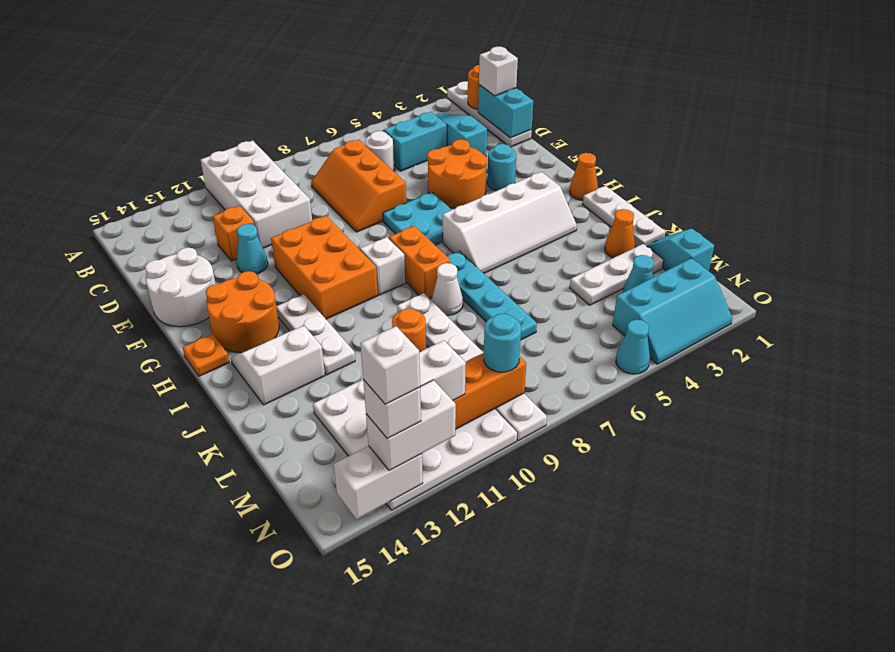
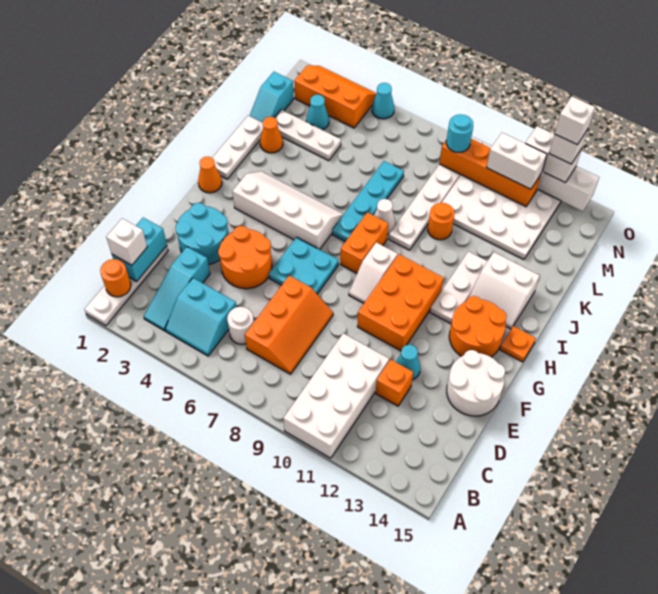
cyan round brick F3 level 1 -> cyan round brick E2:F3 level 1
cyan slope N2:O4 level 1 top N -> orange slope N2:O4 level 1 top N

